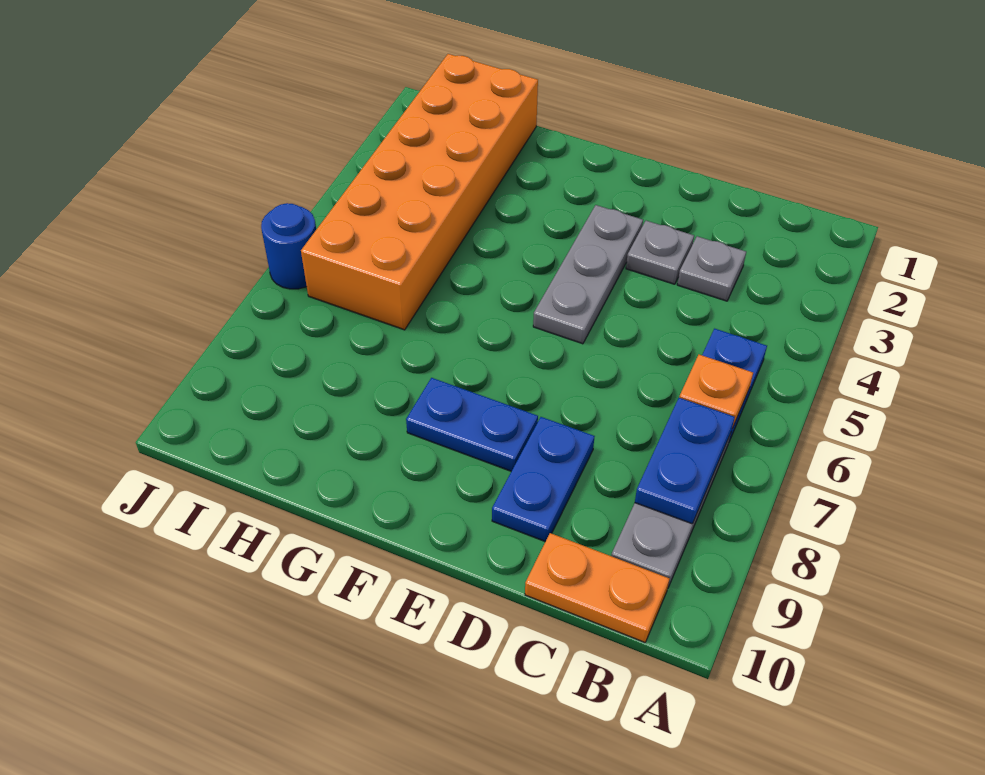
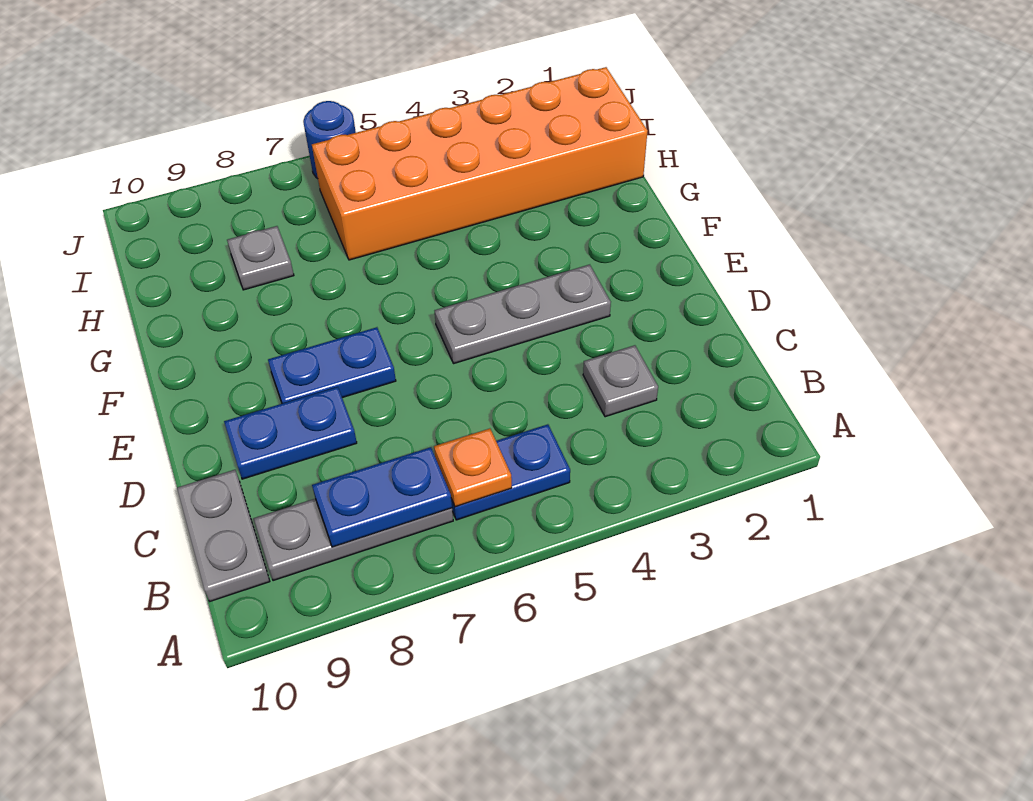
orange plate B10:C10 level 1 -> grey plate B10:C10 level 1
grey plate D3 level 1 -> grey plate H8 level 1
blue plate E8:F8 level 1 -> blue plate E7:E8 level 1

